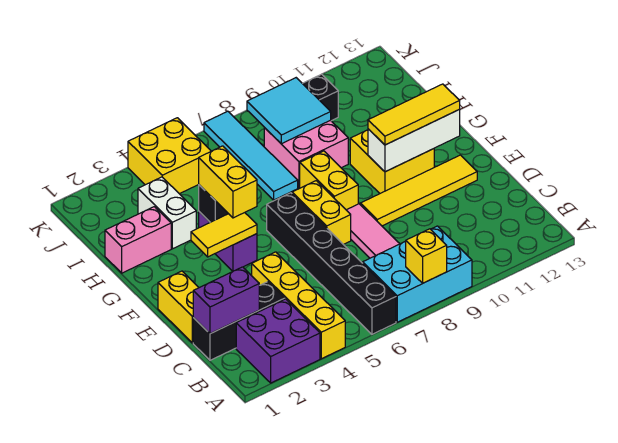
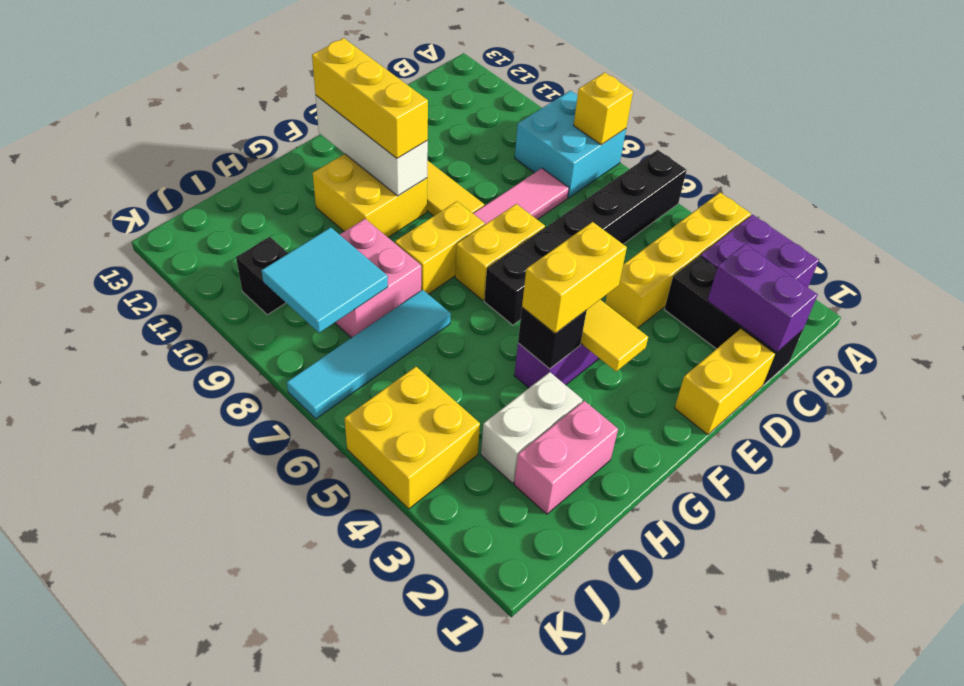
cyan brick A7:B9 level 1 -> cyan brick A8:B9 level 1
yellow tile F10:F12 level 3 -> yellow brick F10:F12 level 3
pink brick H1:H2 level 1 -> pink brick H2:I2 level 1

